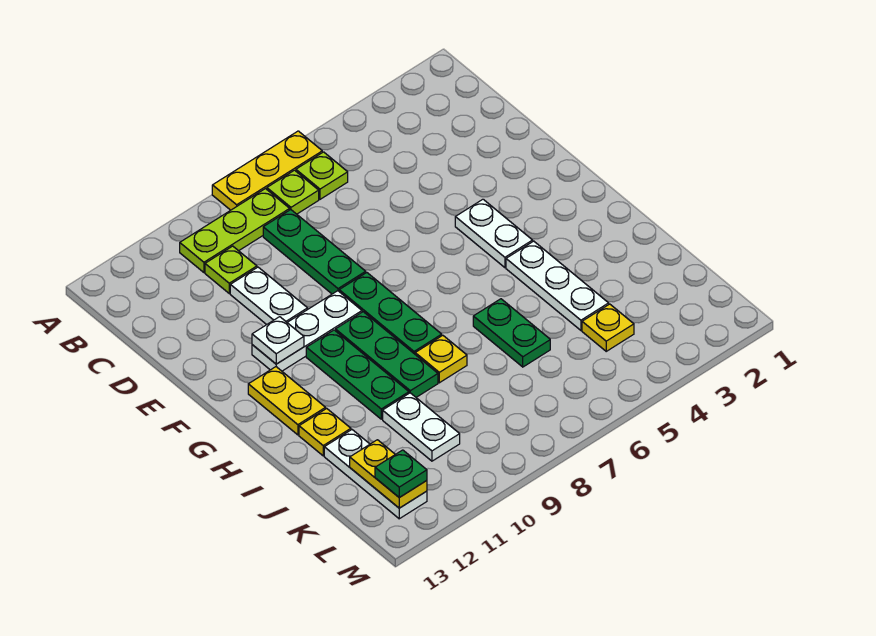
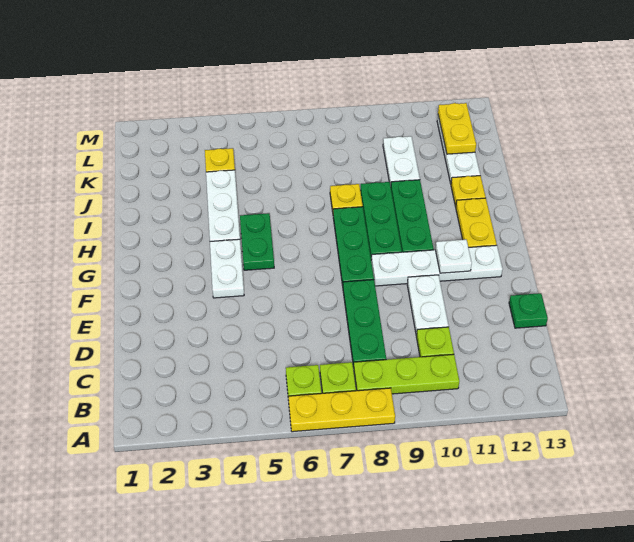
white plate F9:F11 level 1 -> white plate F9:F12 level 1
green plate I6:J6 level 1 -> green plate G5:H5 level 1
green plate L12 level 3 -> green plate D13 level 1

